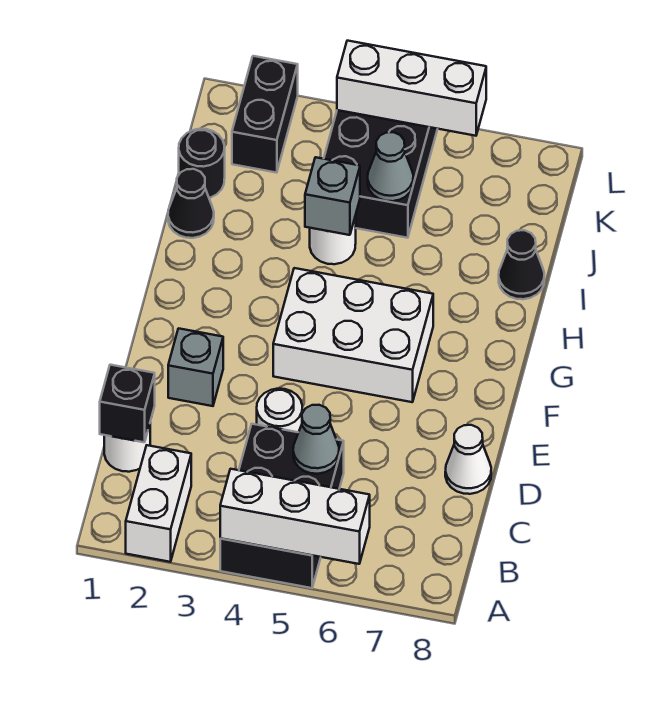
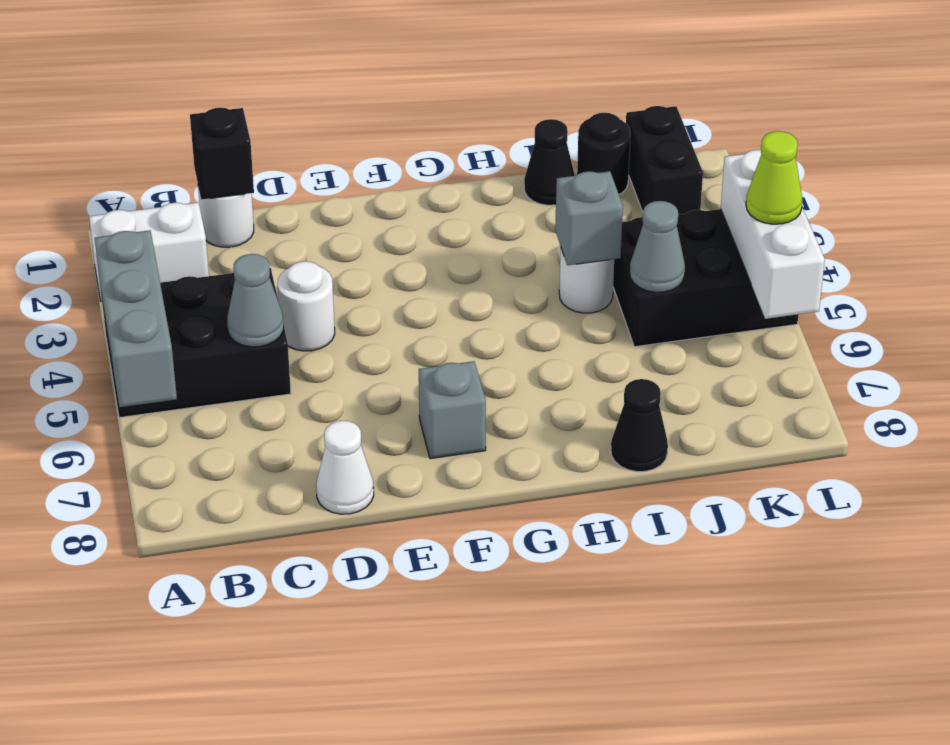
white brick A4:A6 level 2 -> grey brick A4:A6 level 2
grey brick E2 level 1 -> grey brick F7 level 1
white brick F4:G6 level 1 -> none
black brick K2:L2 level 1 -> black brick K1:K2 level 1
none -> lime cone L5 level 3

